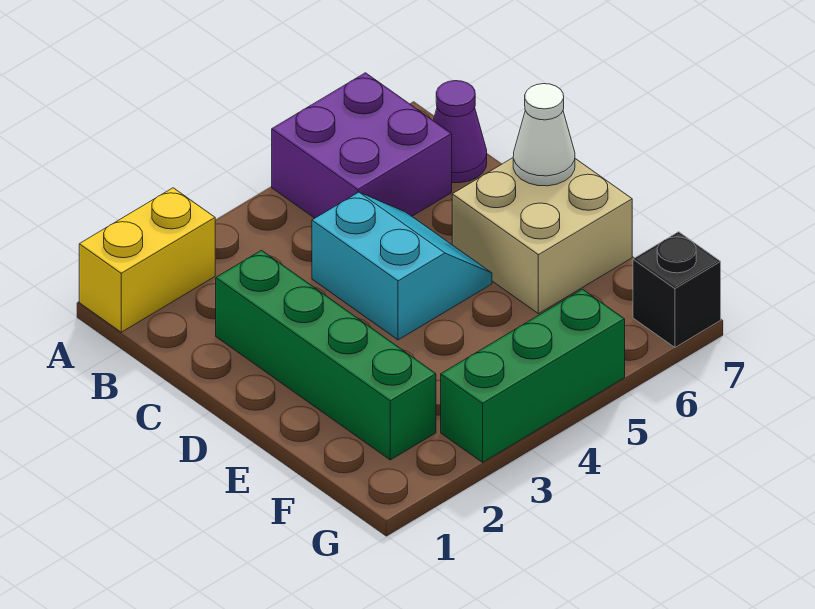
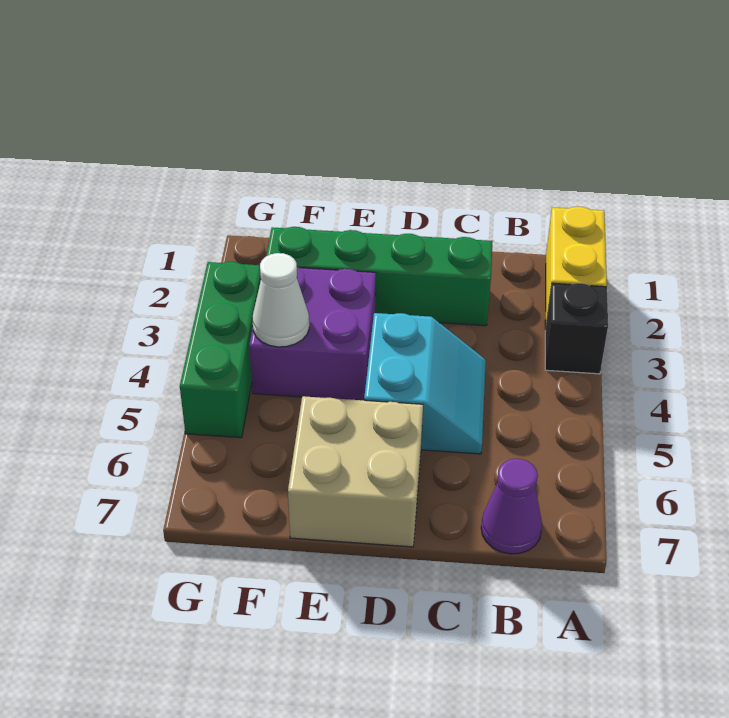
purple brick A5:B6 level 1 -> purple brick E3:F4 level 1
cyan slope C4:D5 level 1 top 4 -> cyan slope C4:D5 level 1 top D
white cone D7 level 2 -> white cone F4 level 2
black brick G7 level 1 -> black brick A3 level 1

